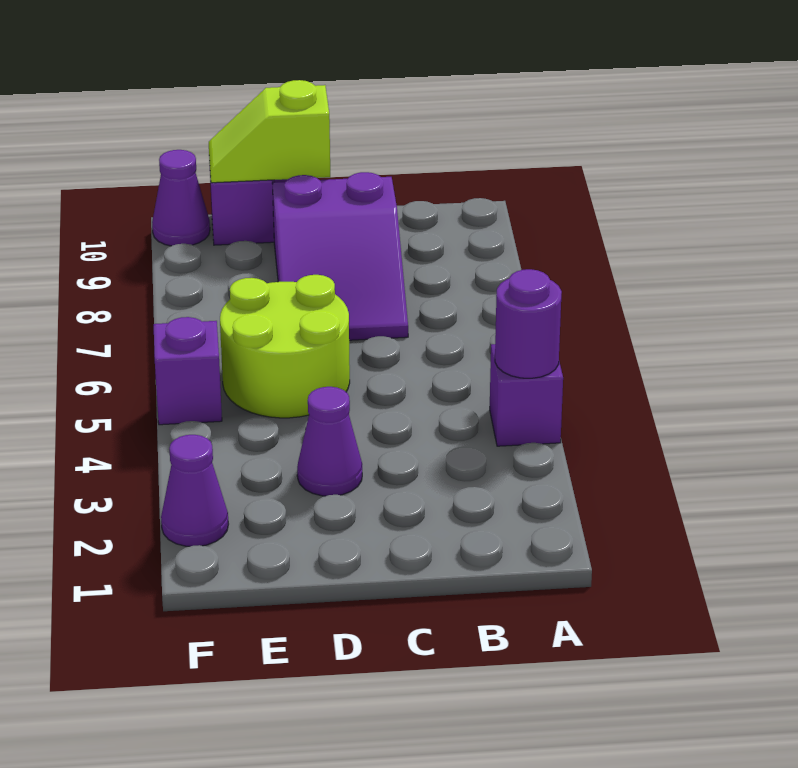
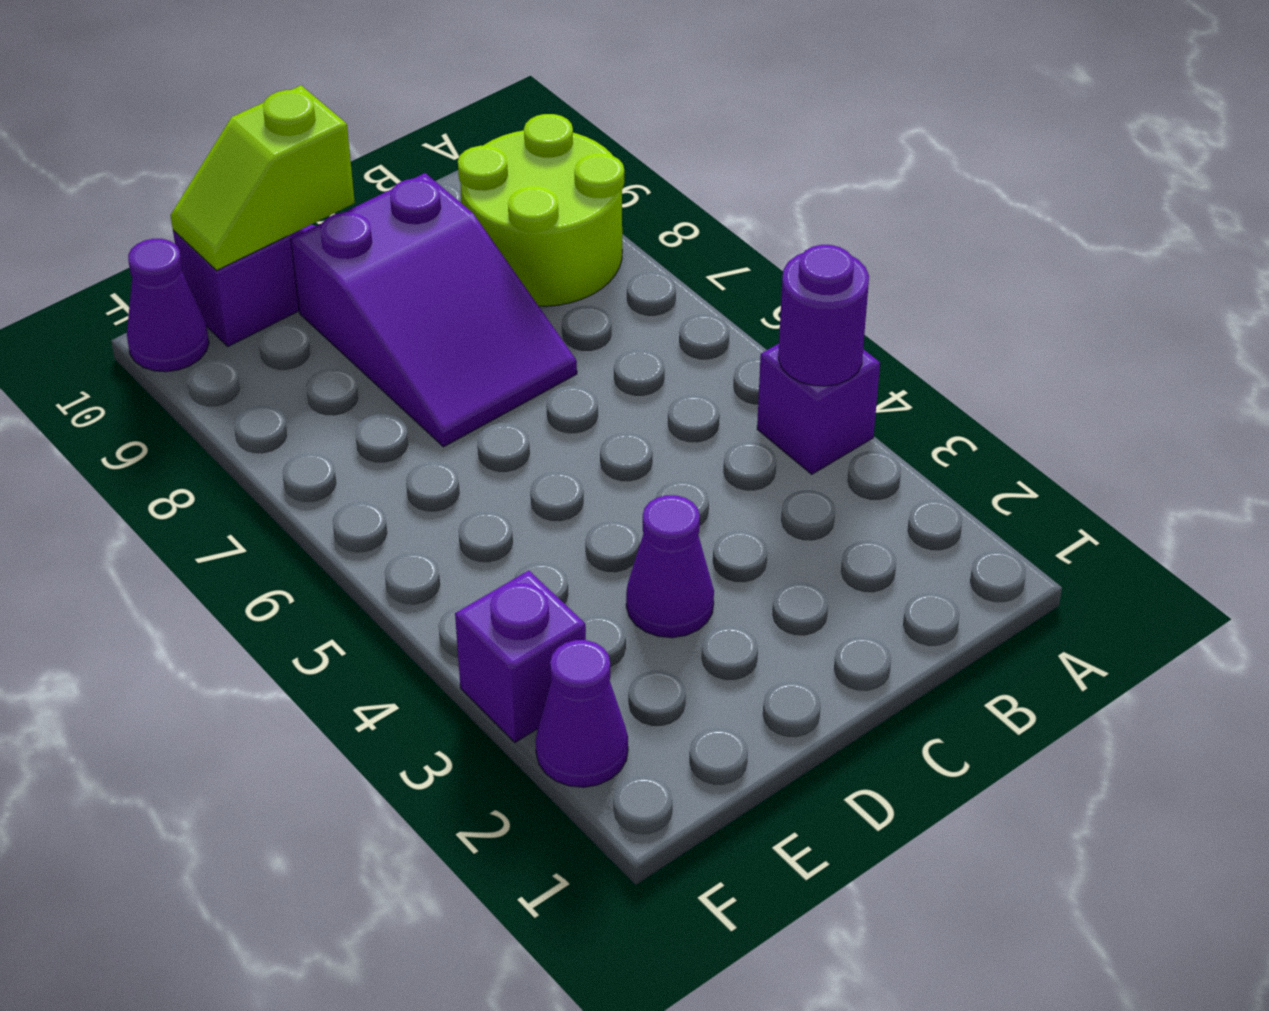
lime round brick D5:E6 level 1 -> lime round brick A8:B9 level 1
purple brick F5 level 1 -> purple brick F3 level 1

